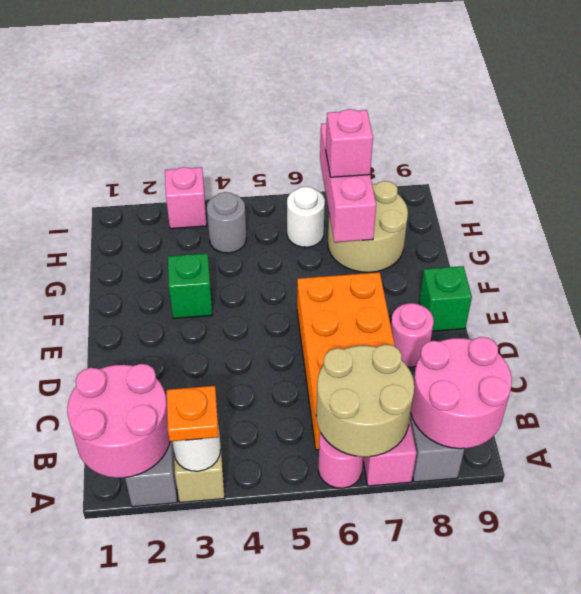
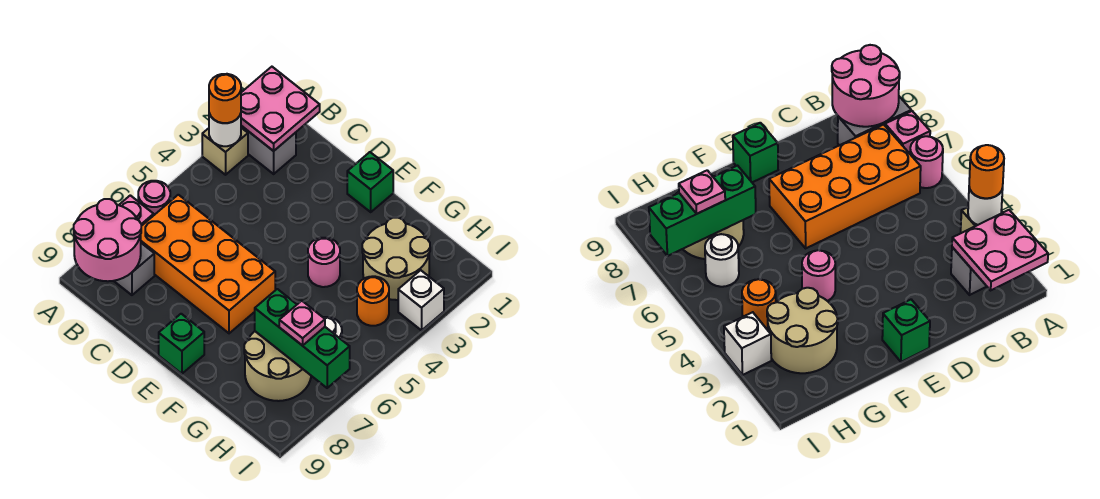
pink round brick A1:B2 level 2 -> pink plate A1:B2 level 2
orange plate A3 level 3 -> orange round brick A3 level 3
tan round brick A6:B7 level 2 -> tan round brick G2:H3 level 1
pink round brick D8 level 1 -> pink round brick F4 level 1
green brick F3 level 1 -> green brick E1 level 1
pink brick G7:I7 level 2 -> green brick G7:I7 level 2
grey round brick H4 level 1 -> orange round brick H4 level 1
pink brick H7 level 3 -> pink plate H7 level 3
pink brick I3 level 1 -> white brick I3 level 1

